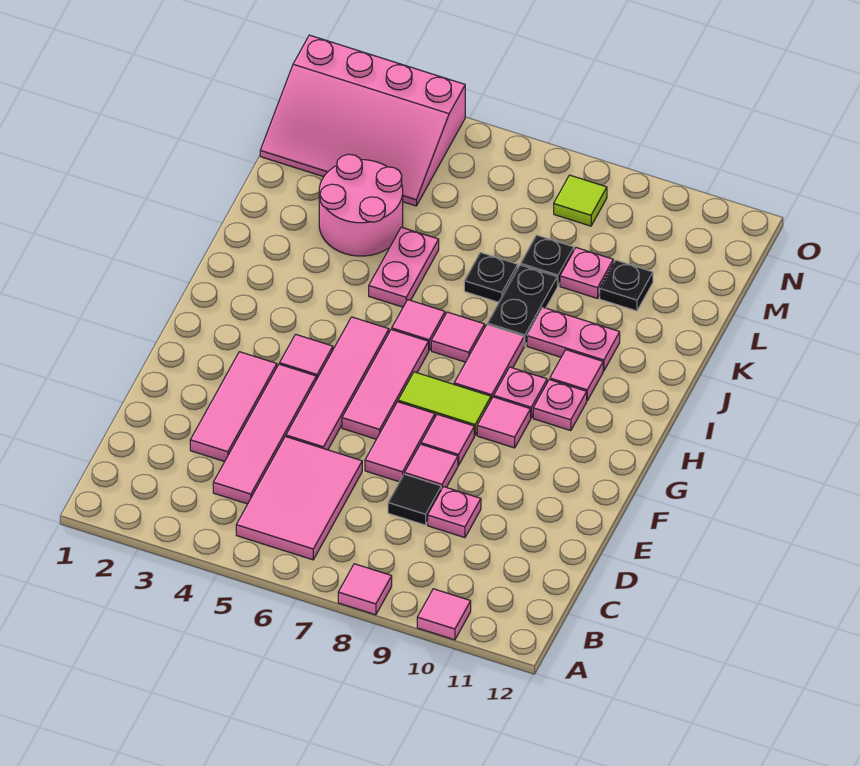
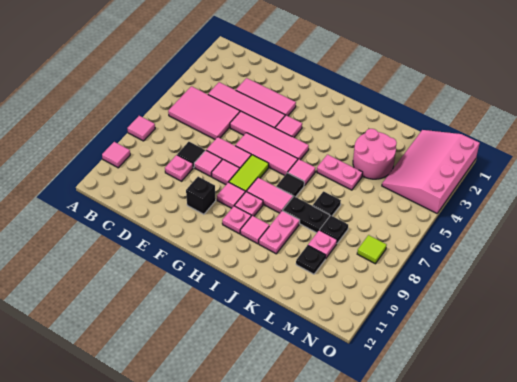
none -> black brick F10 level 1
pink tile I7 level 1 -> black tile I7 level 1

